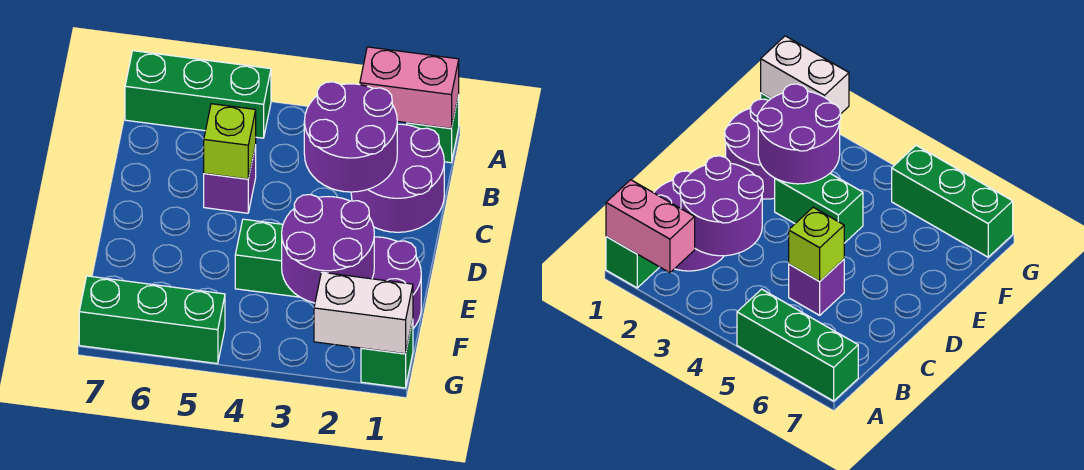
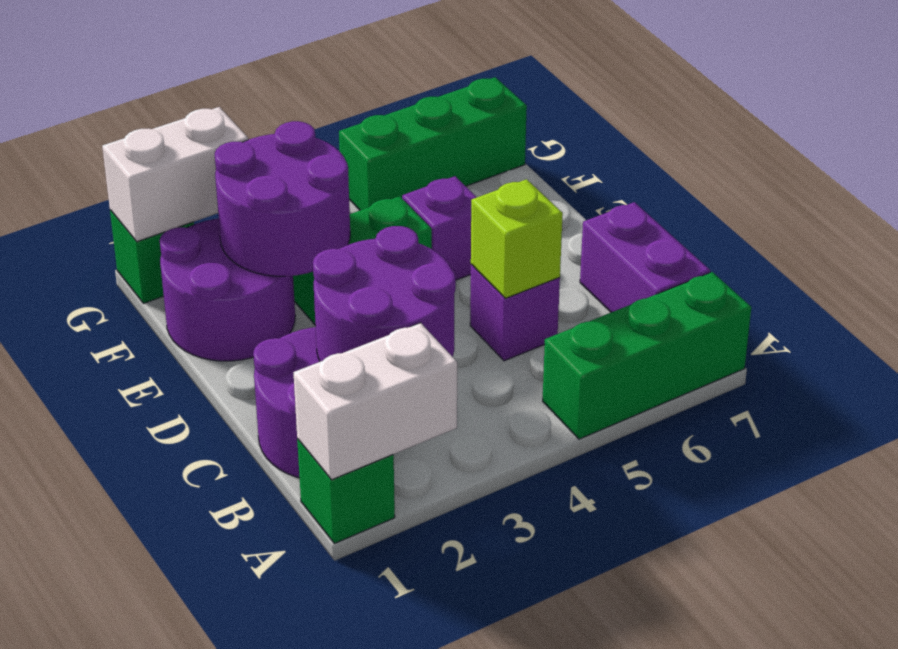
pink brick A1:A2 level 2 -> white brick A1:A2 level 2
none -> purple brick B7:C7 level 1
none -> purple brick E5 level 1

